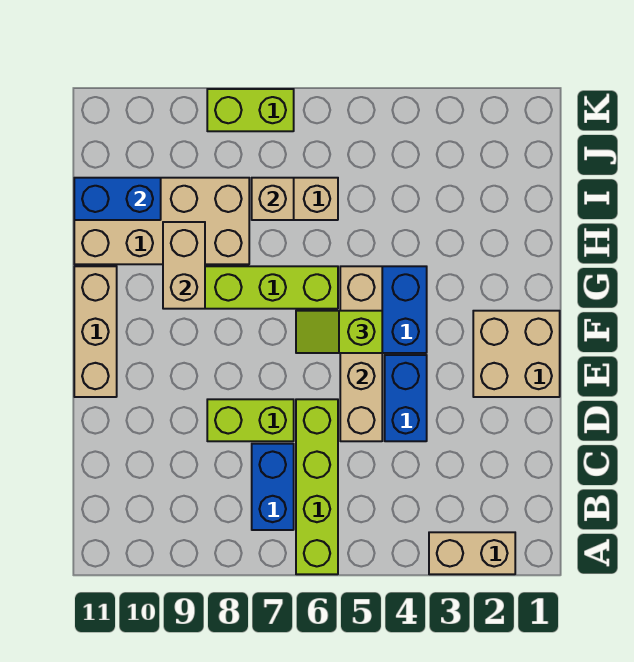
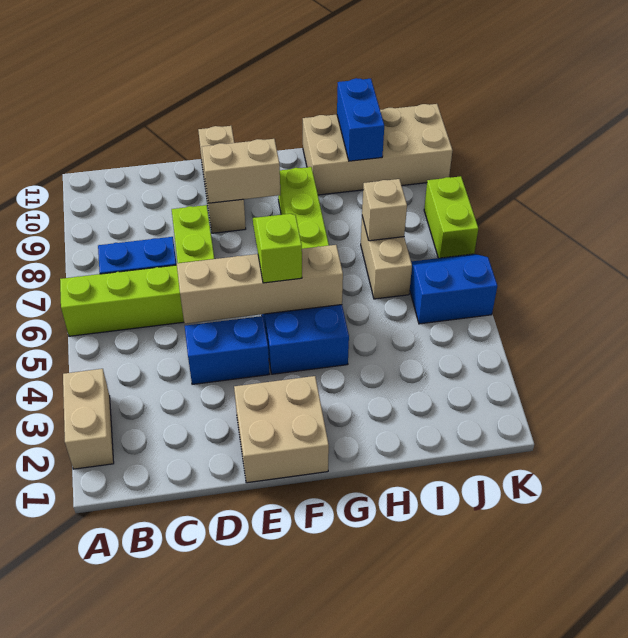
tan brick E11:G11 level 1 -> tan brick E9:E11 level 1
tan brick G9:H9 level 2 -> tan brick E9:F9 level 2
tan brick H8:I11 level 1 -> tan brick H10:K11 level 1
none -> blue slope J5:K6 level 1 top 5

